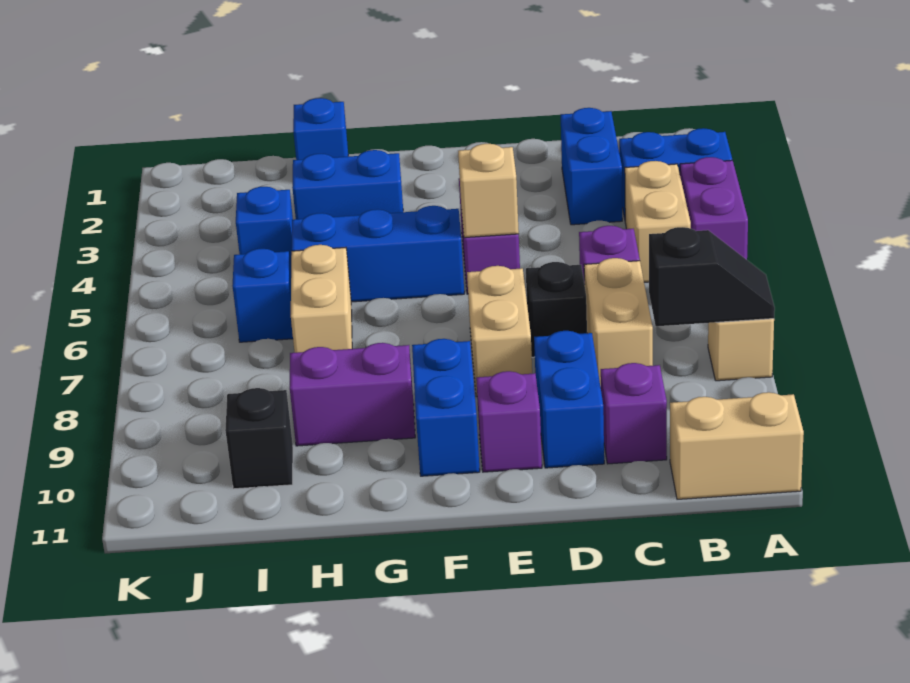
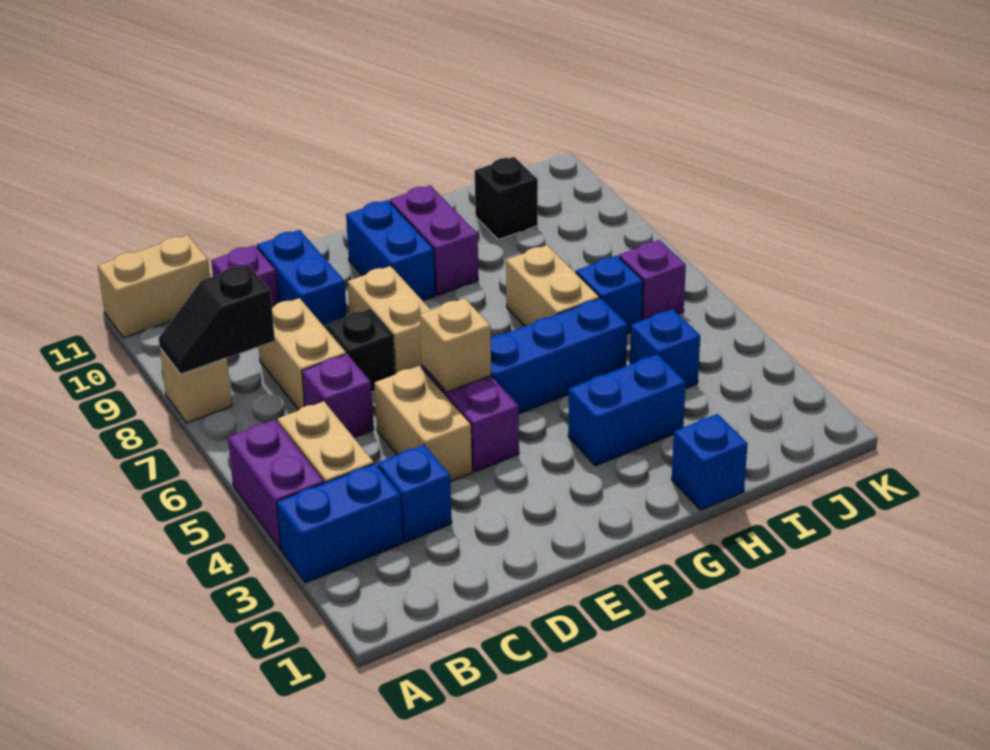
blue brick C2:C3 level 1 -> blue brick C3 level 1
none -> tan brick D4:D5 level 1
purple brick E10 level 1 -> purple brick J6 level 1
purple brick G9:H9 level 1 -> purple brick G9:G10 level 1

